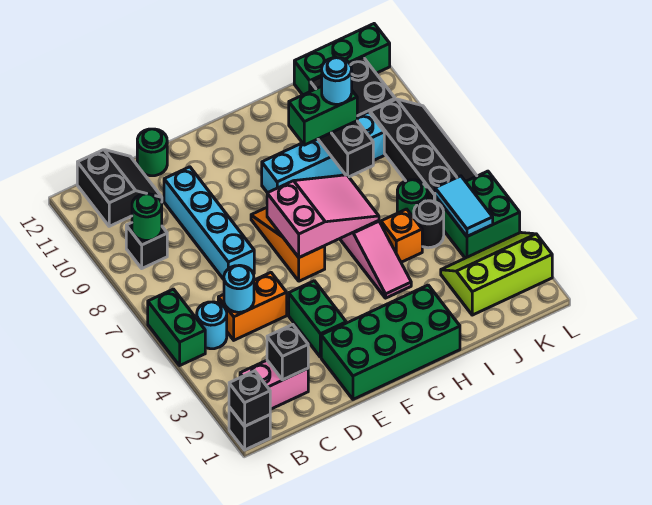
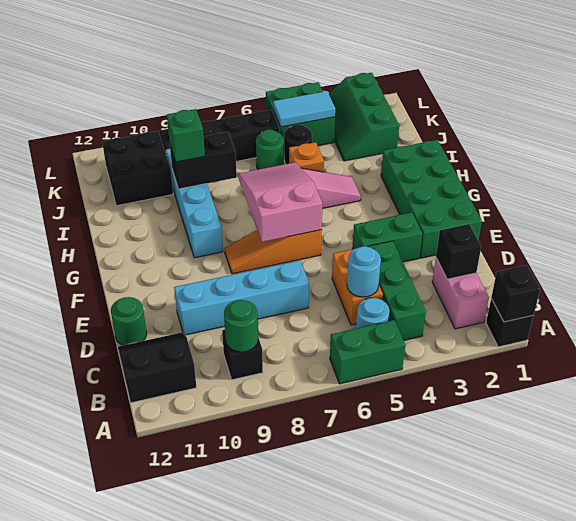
green brick H9:I9 level 3 -> green brick I9 level 3
cyan round brick I9 level 4 -> none
lime slope J2:L3 level 1 top 2 -> green slope J2:L3 level 1 top 2
green brick J12:L12 level 1 -> green brick B4:D4 level 1

